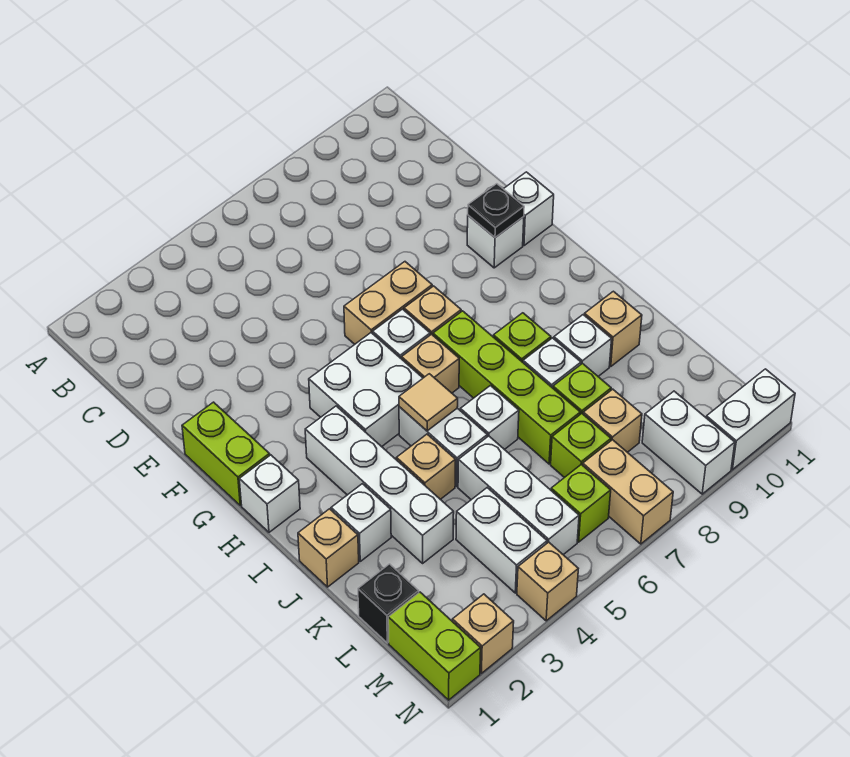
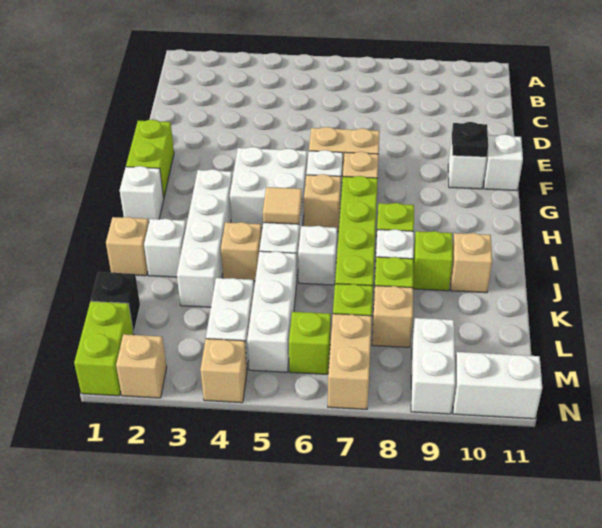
white brick J9 level 1 -> lime brick J9 level 1

